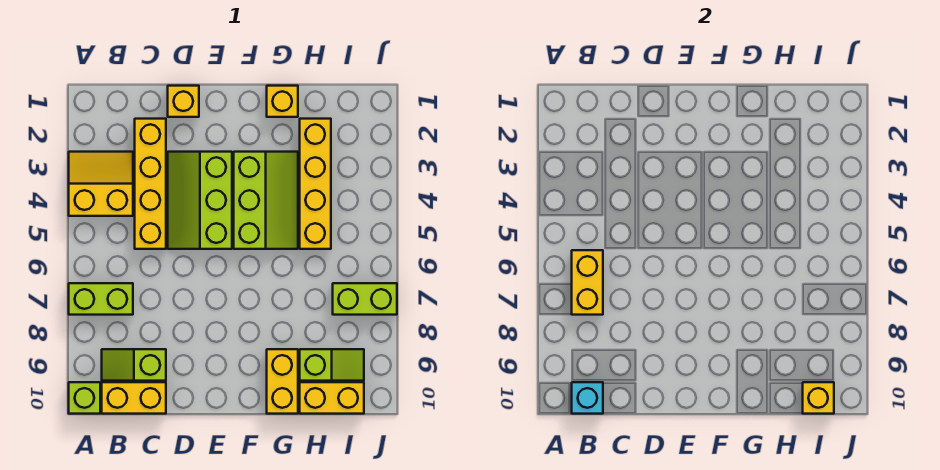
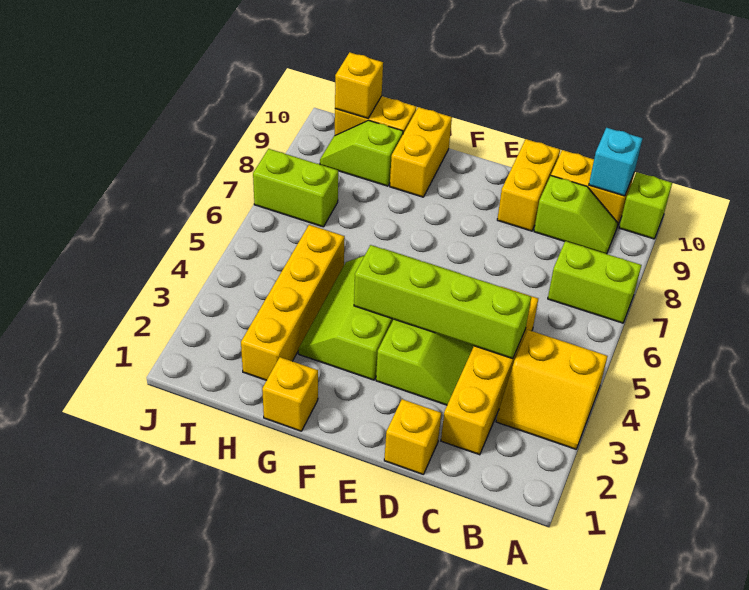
yellow brick B6:B7 level 2 -> yellow brick D9:D10 level 1
none -> lime brick C4:F4 level 2

